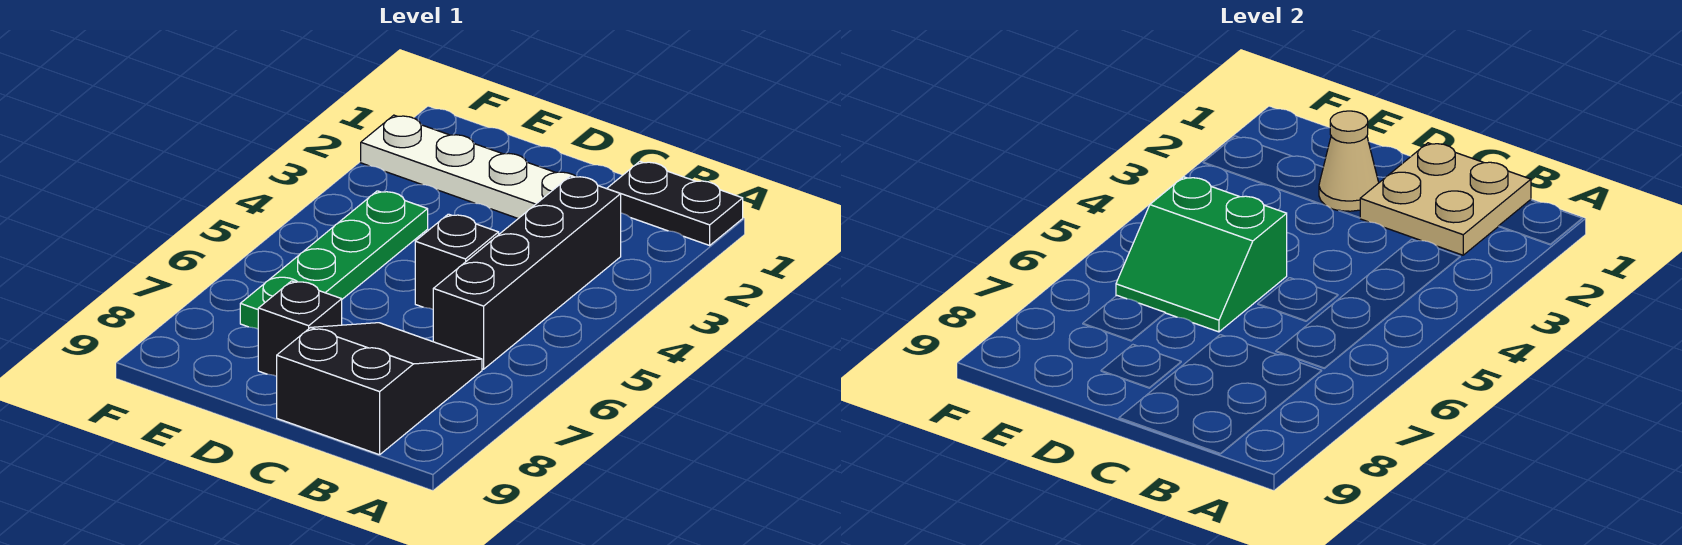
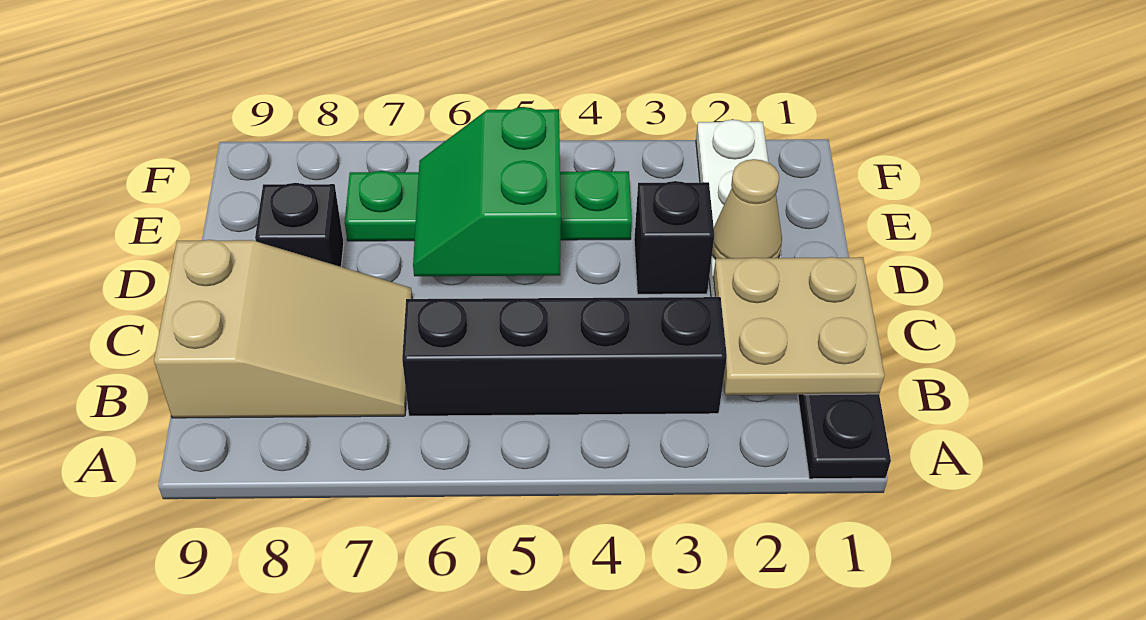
black slope B7:C9 level 1 top 9 -> tan slope B7:C9 level 1 top 9
black brick C5 level 1 -> black brick D3 level 1

